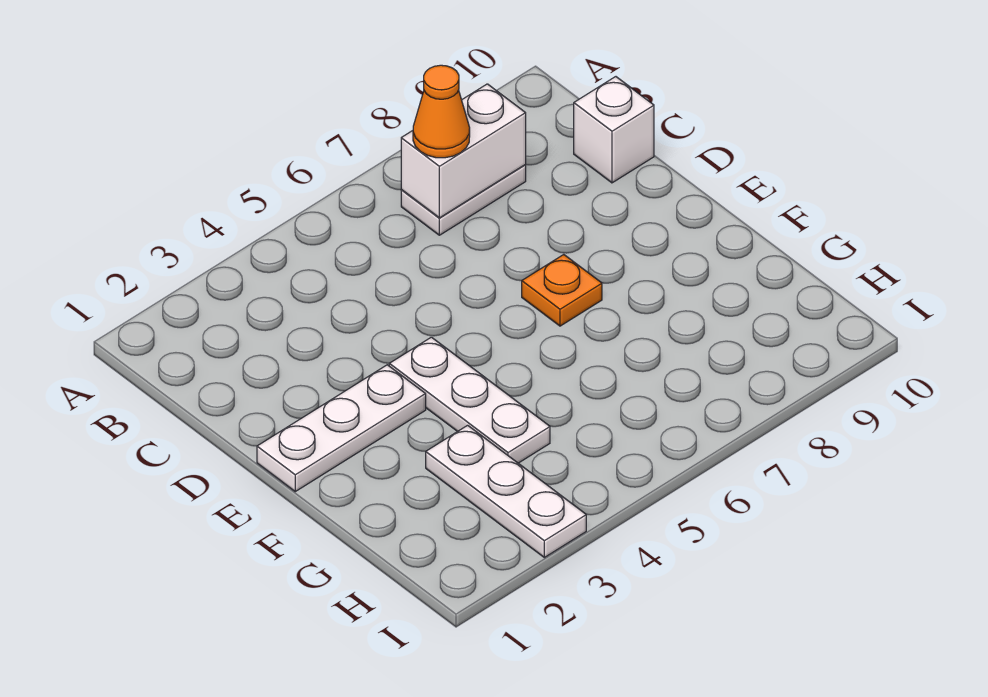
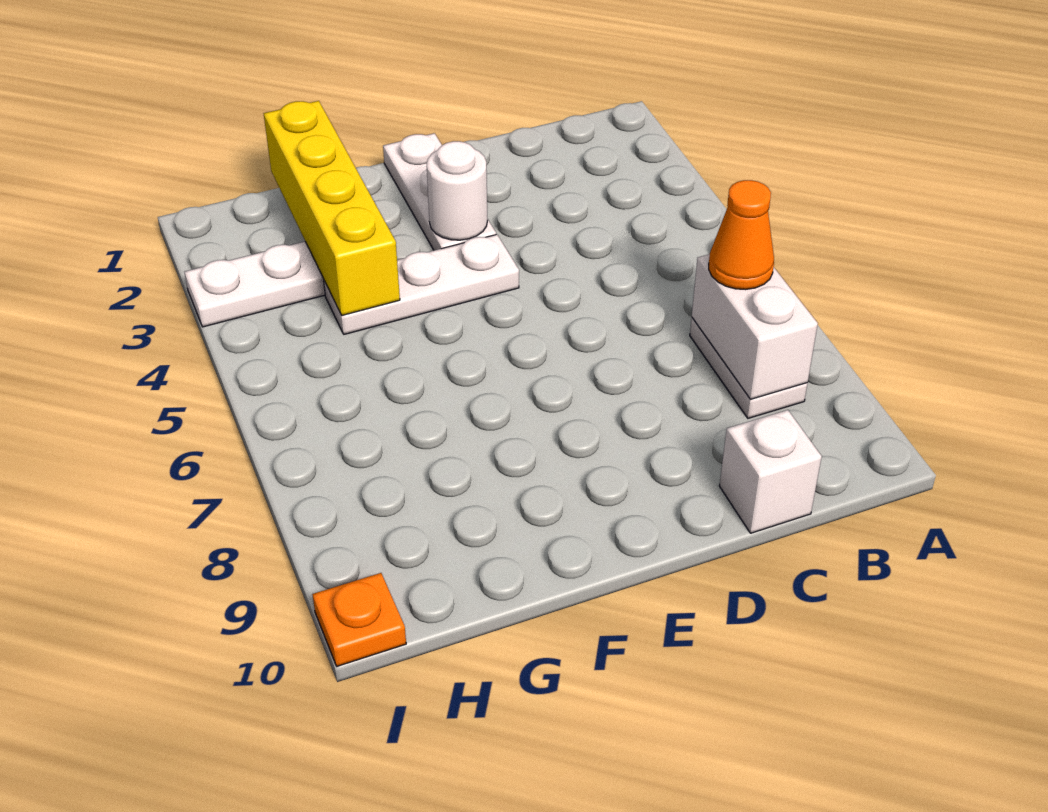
none -> white round brick E3 level 2
orange plate E7 level 1 -> orange plate I10 level 1
none -> yellow brick G1:G4 level 2

